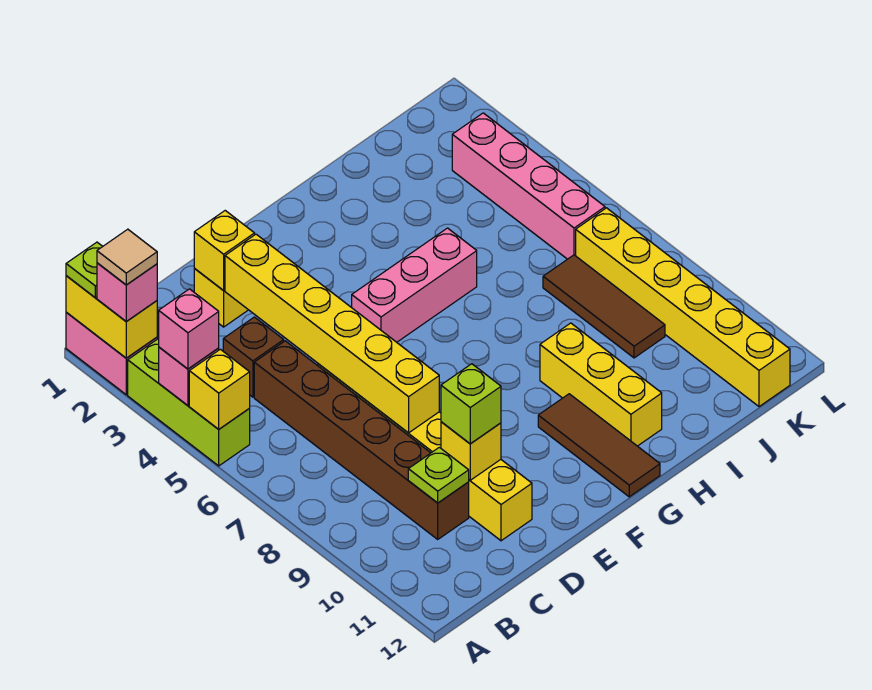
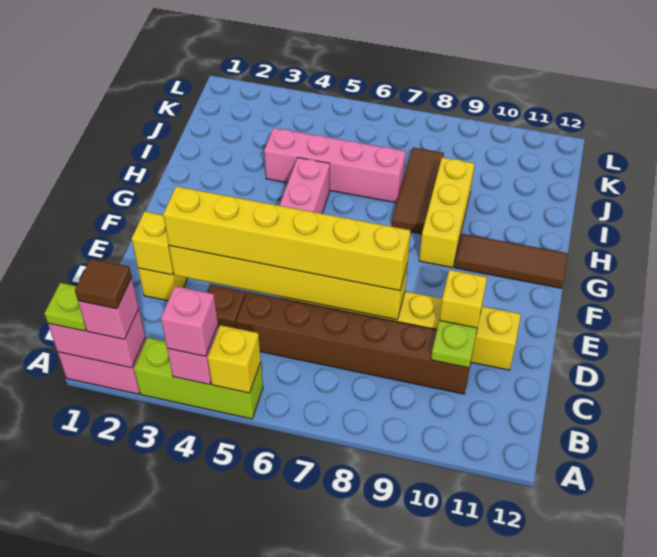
yellow brick A1:A2 level 2 -> pink brick A1:A2 level 2
tan tile A2 level 4 -> brown tile A2 level 4
lime brick D10 level 3 -> none
yellow brick H9:H11 level 1 -> yellow brick G9:I9 level 1
brown tile J7:J9 level 1 -> brown tile H8:J8 level 1
pink brick K3:K6 level 1 -> pink brick I4:I7 level 1
yellow brick K7:K12 level 1 -> yellow brick D3:D8 level 3

